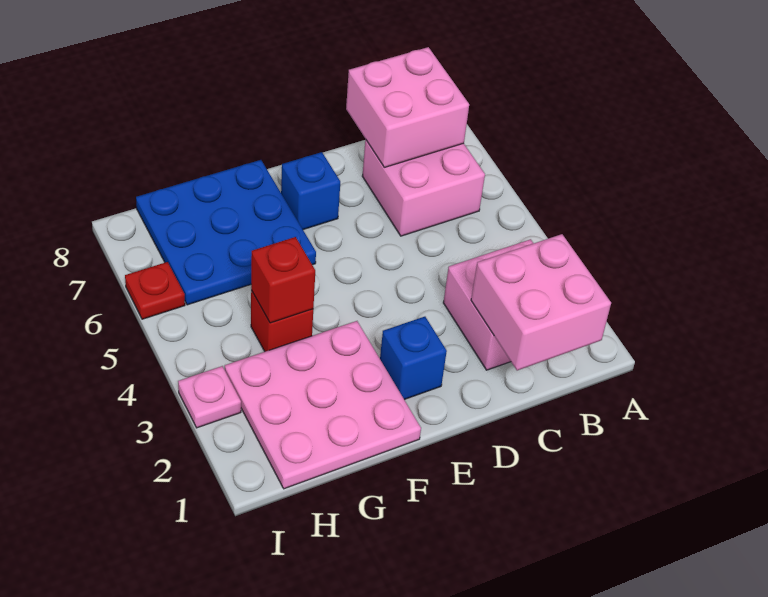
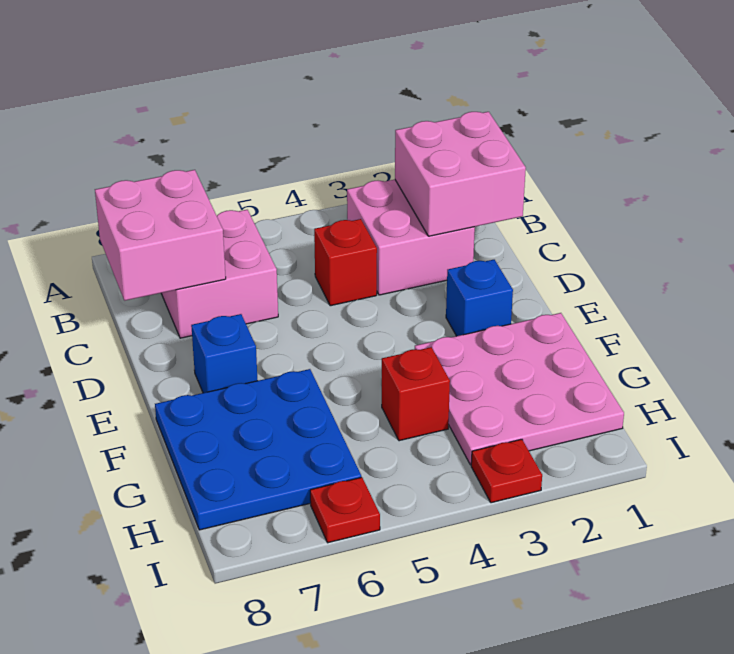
red brick G4 level 2 -> red brick C4 level 1
pink plate I3 level 1 -> red plate I3 level 1

